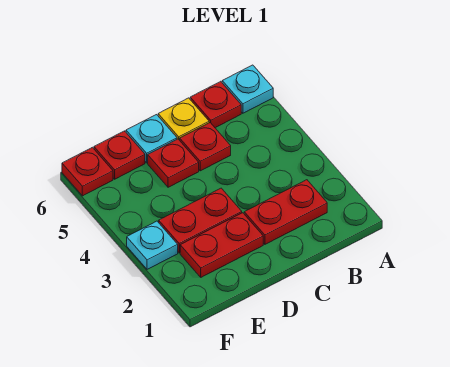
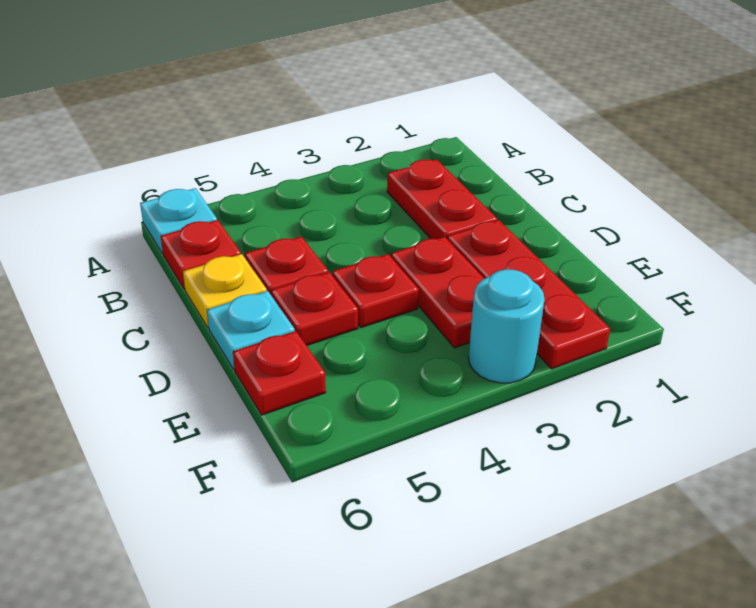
red plate D2:E2 level 1 -> red plate D2:F2 level 1
cyan plate F3 level 1 -> cyan round brick F3 level 1
red plate F6 level 1 -> red plate D4 level 1

